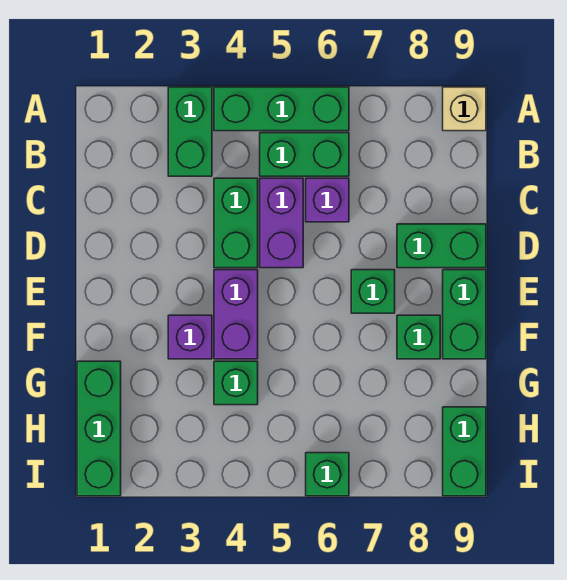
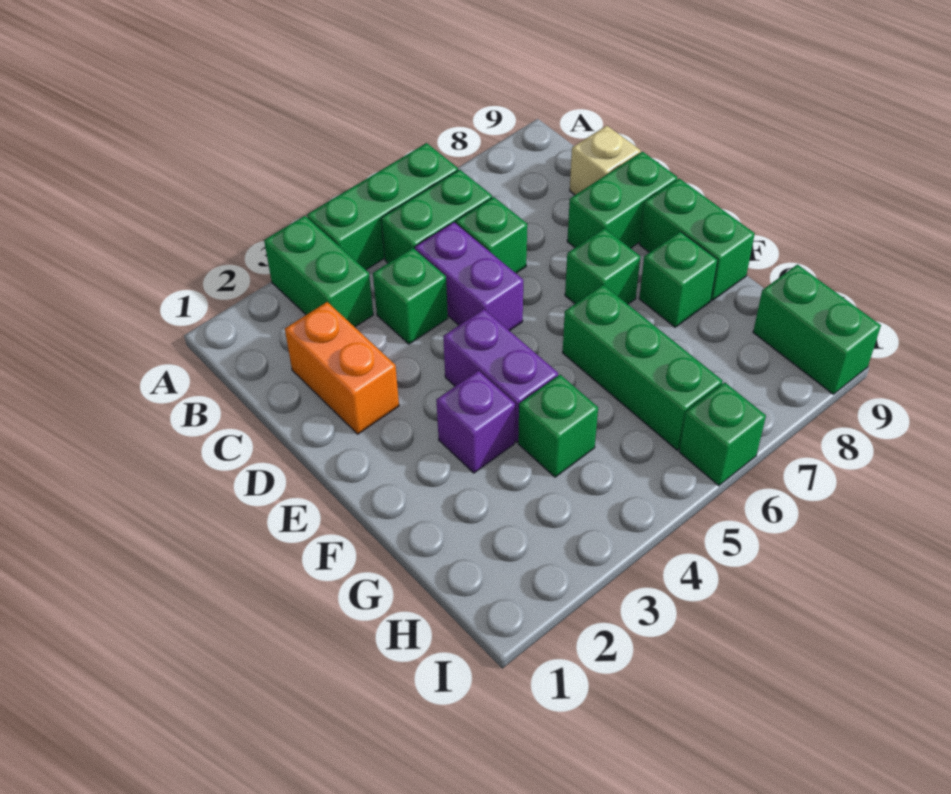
tan brick A9 level 1 -> tan brick C9 level 1
none -> orange brick C2:D2 level 1
green brick C4:D4 level 1 -> green brick C4 level 1
purple brick C6 level 1 -> green brick C6 level 1
green brick G1:I1 level 1 -> green brick F6:H6 level 1

